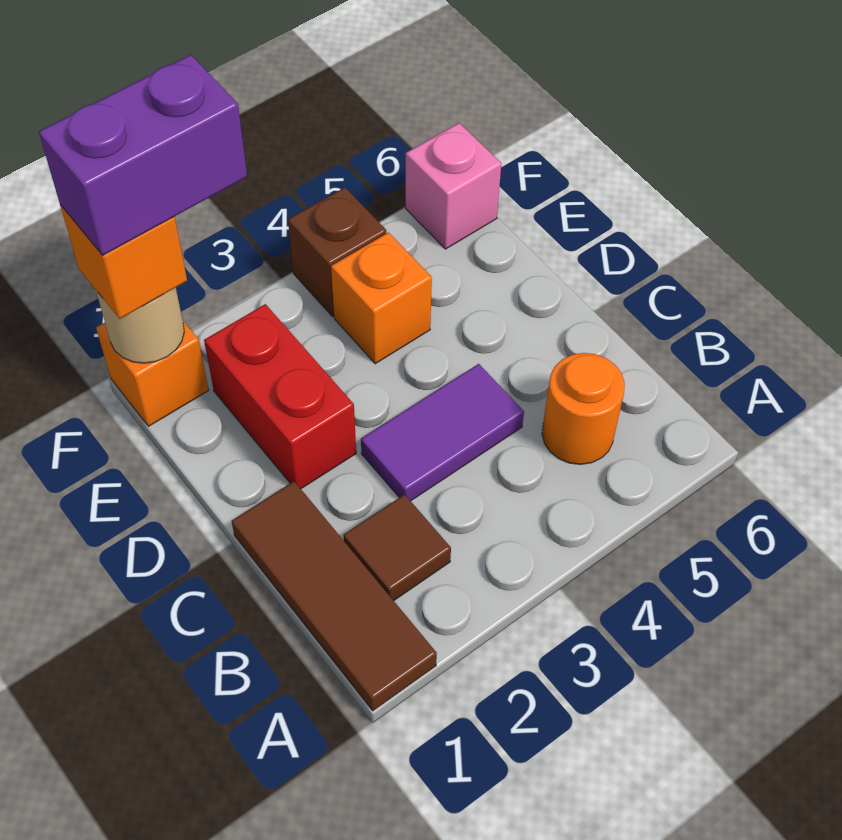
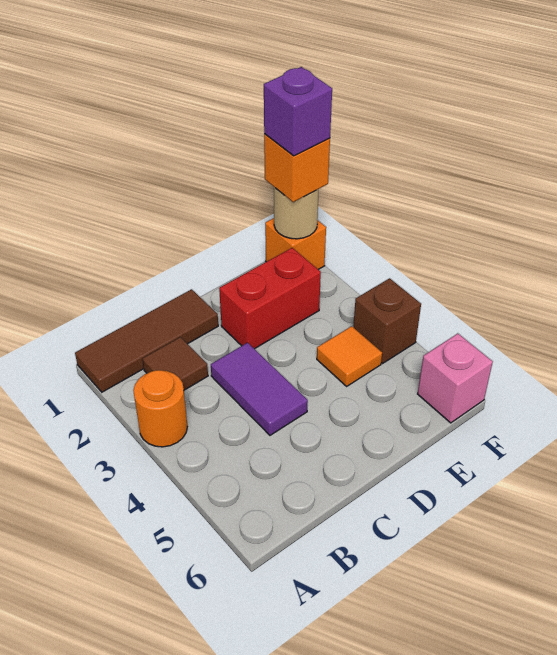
orange round brick B5 level 1 -> orange round brick A3 level 1
orange brick E4 level 1 -> orange tile E4 level 1
purple brick F1:F2 level 4 -> purple brick F1 level 4

